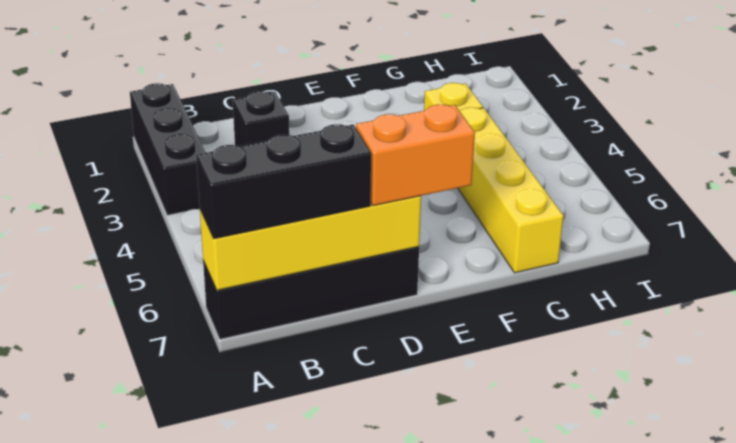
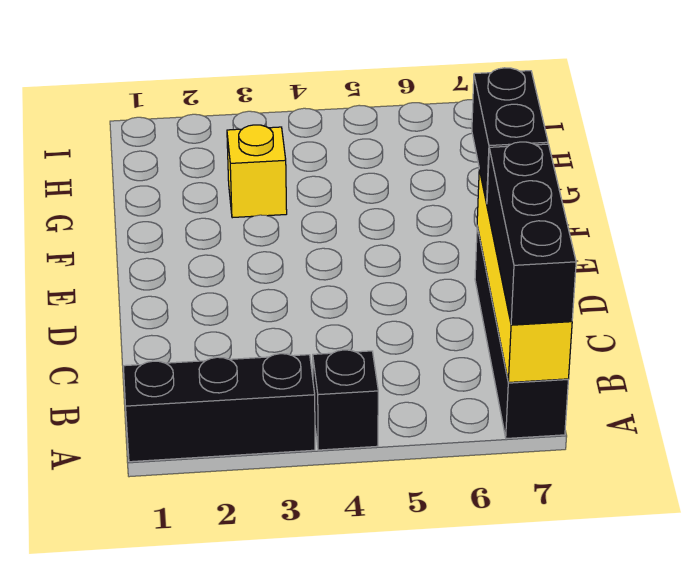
black brick C2 level 1 -> black brick A4 level 1
orange brick D7:E7 level 3 -> black brick D7:E7 level 3
yellow brick G4:G7 level 1 -> none

